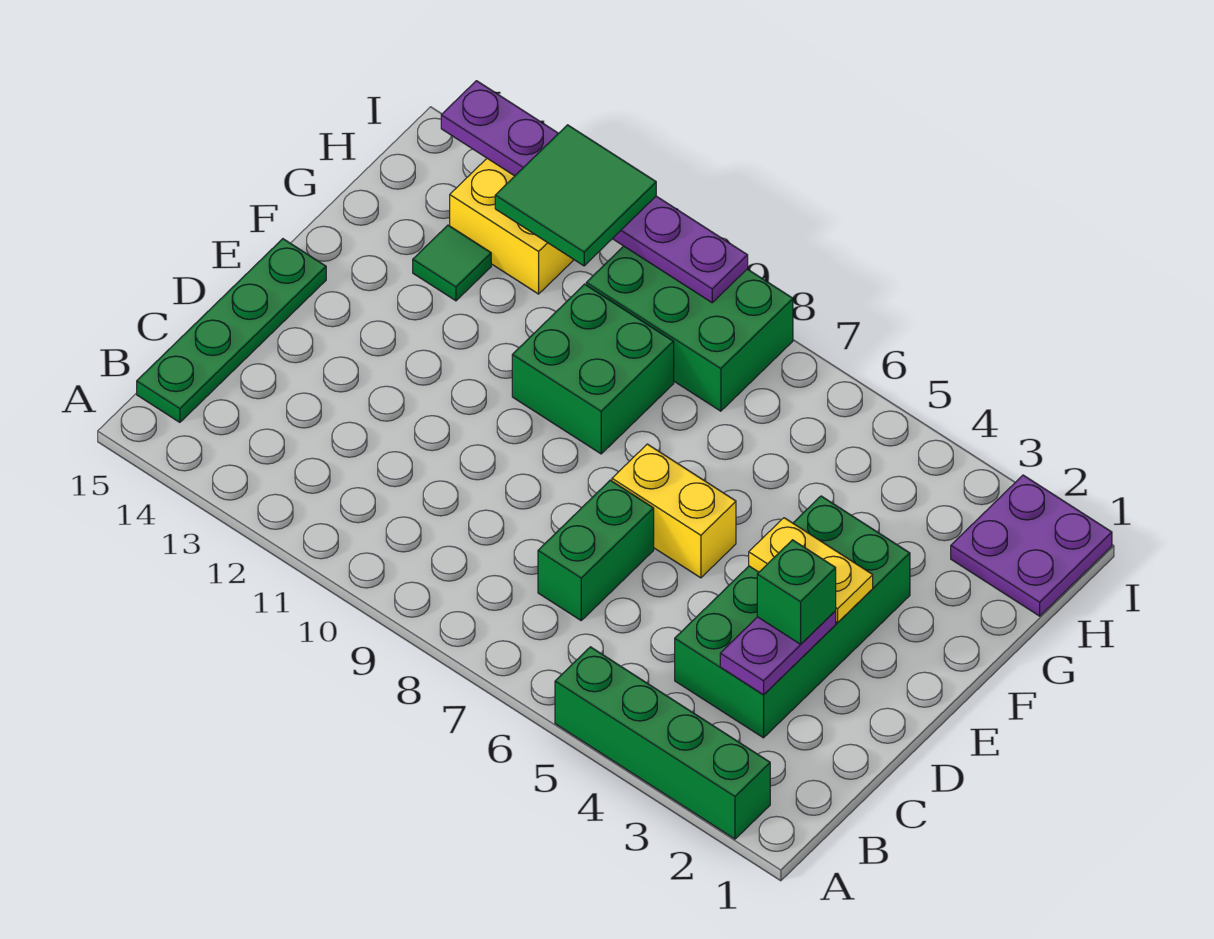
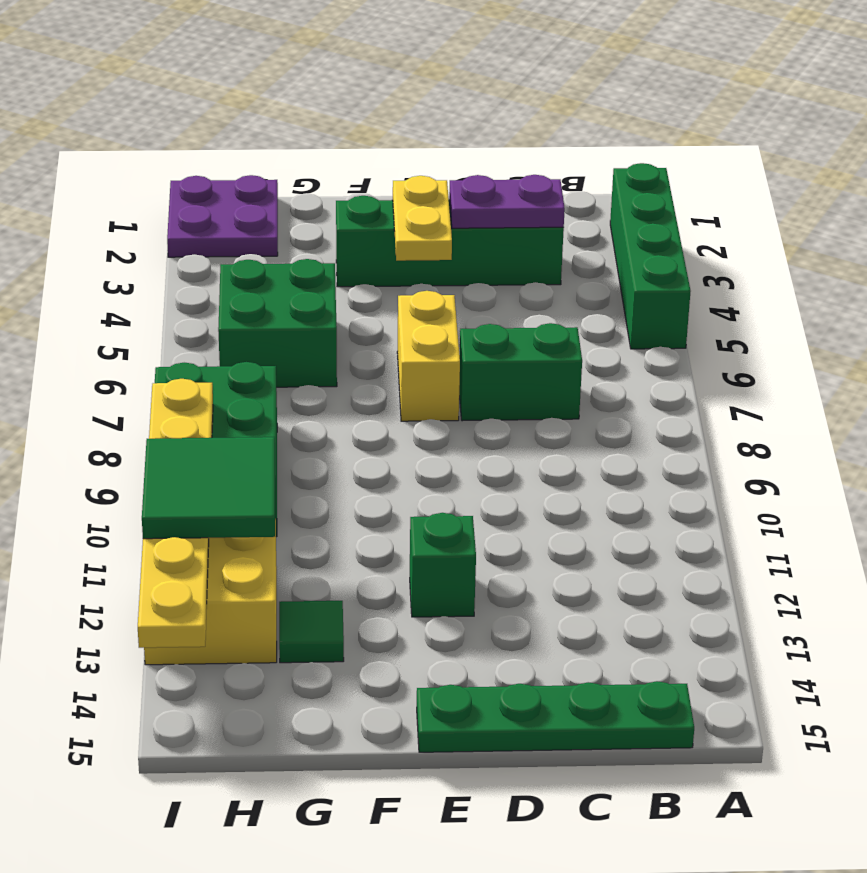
green brick C3:F4 level 1 -> green brick C3:F3 level 1
green brick D3 level 3 -> green brick E12 level 1
green brick F9:G10 level 1 -> green brick G5:H6 level 1
purple plate I9:I14 level 2 -> yellow plate I9:I14 level 2

